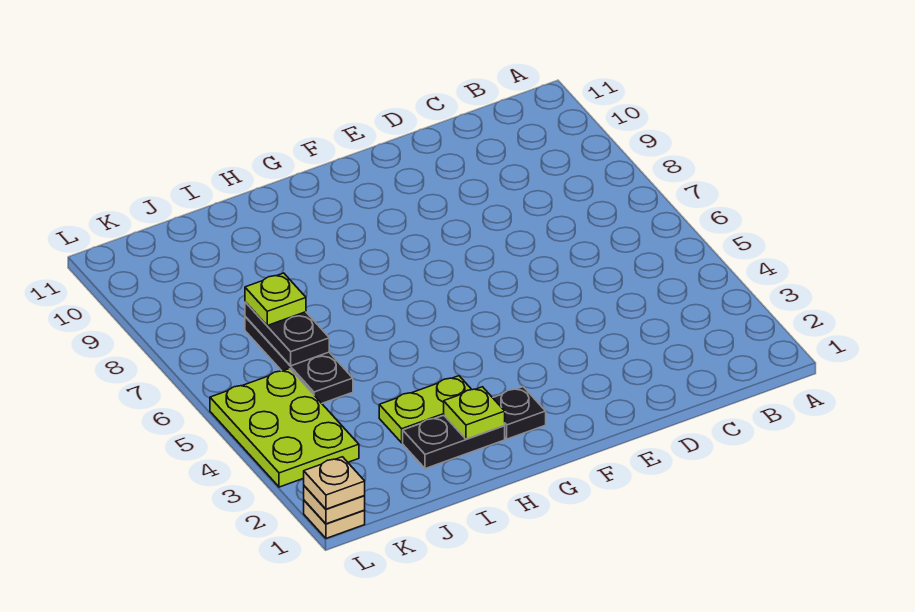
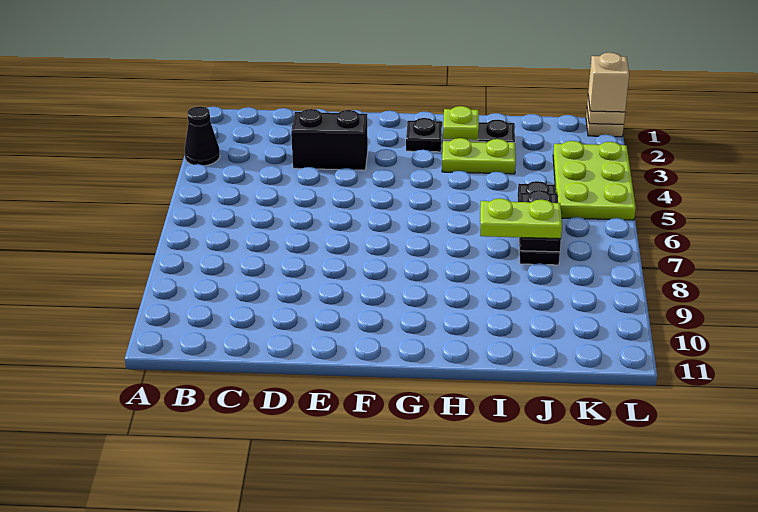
none -> black cone A3 level 1
none -> black brick D3:E3 level 1
lime plate J7 level 3 -> lime plate I7:J7 level 3
tan plate L1 level 3 -> tan brick L1 level 3

